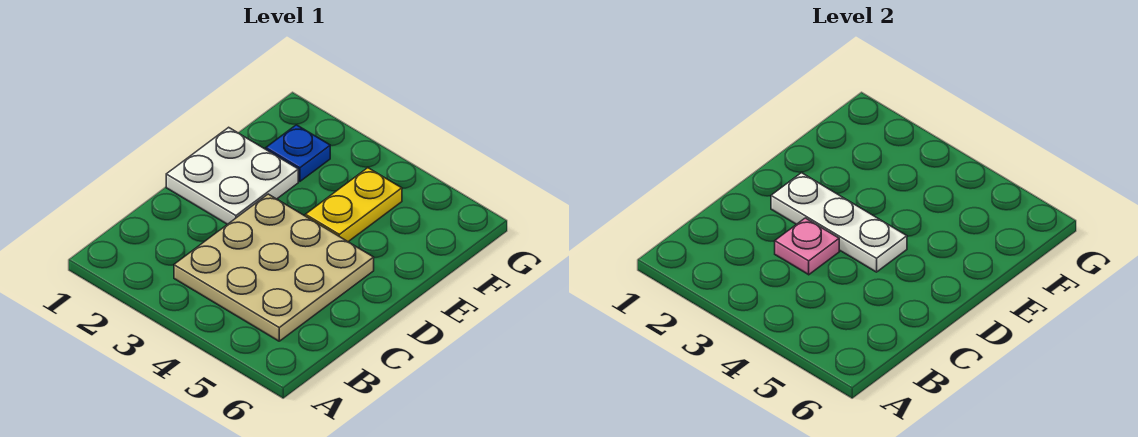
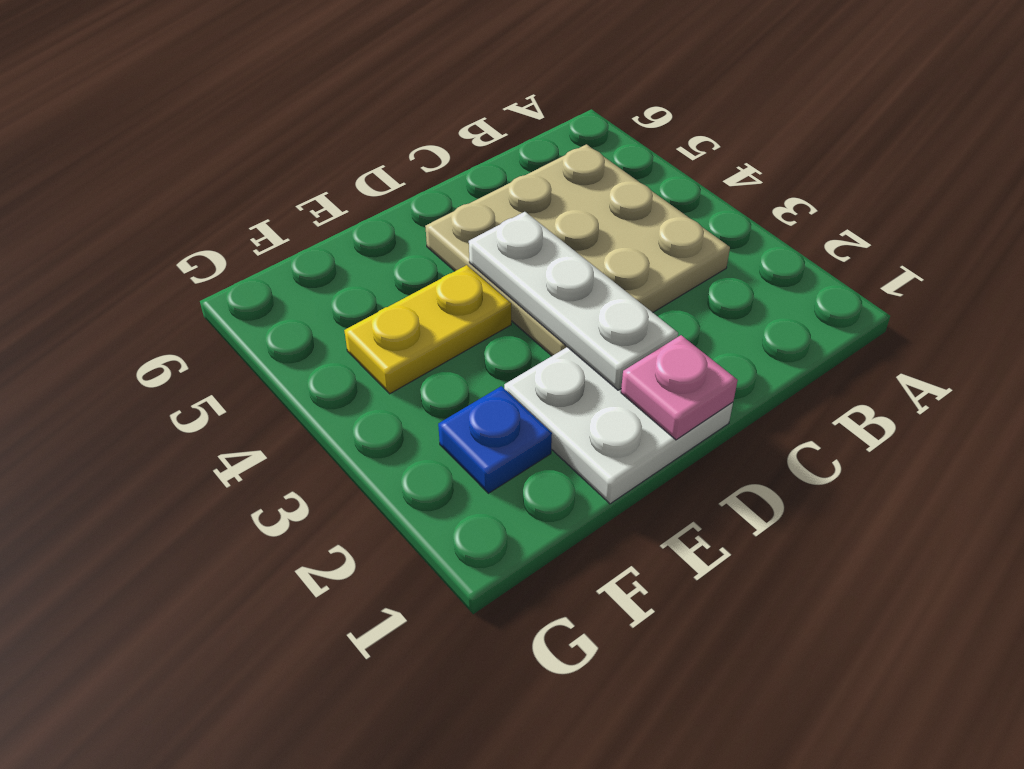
pink plate C3 level 2 -> pink plate D1 level 2

